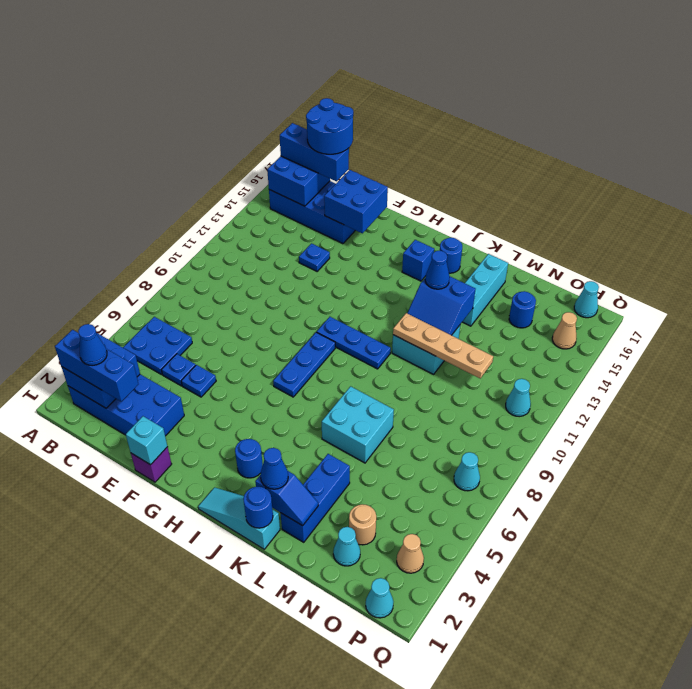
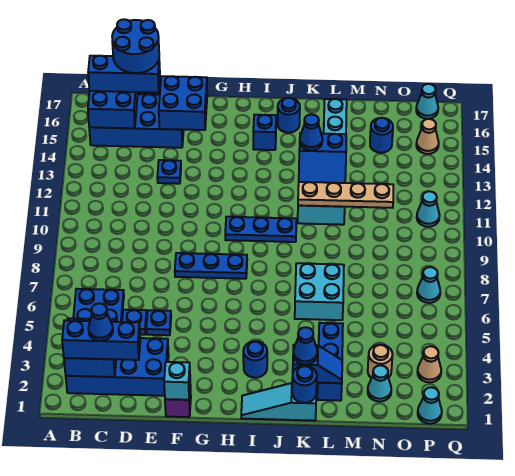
blue plate H7:H9 level 1 -> blue plate F8:H8 level 1

